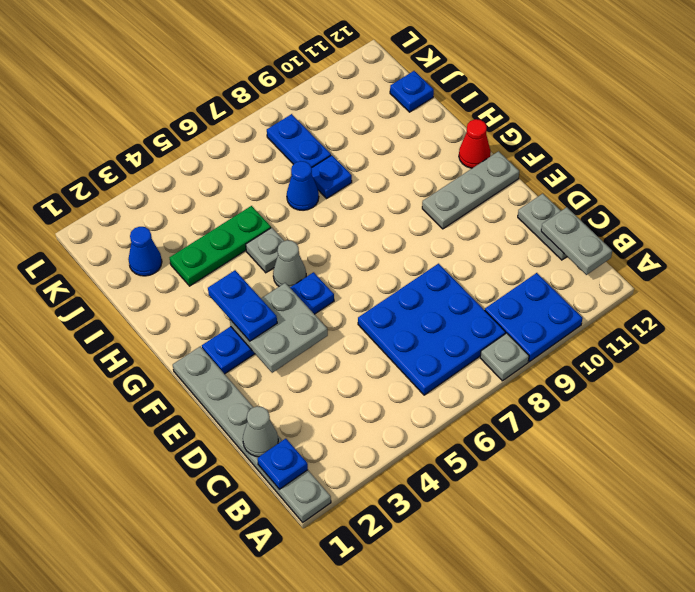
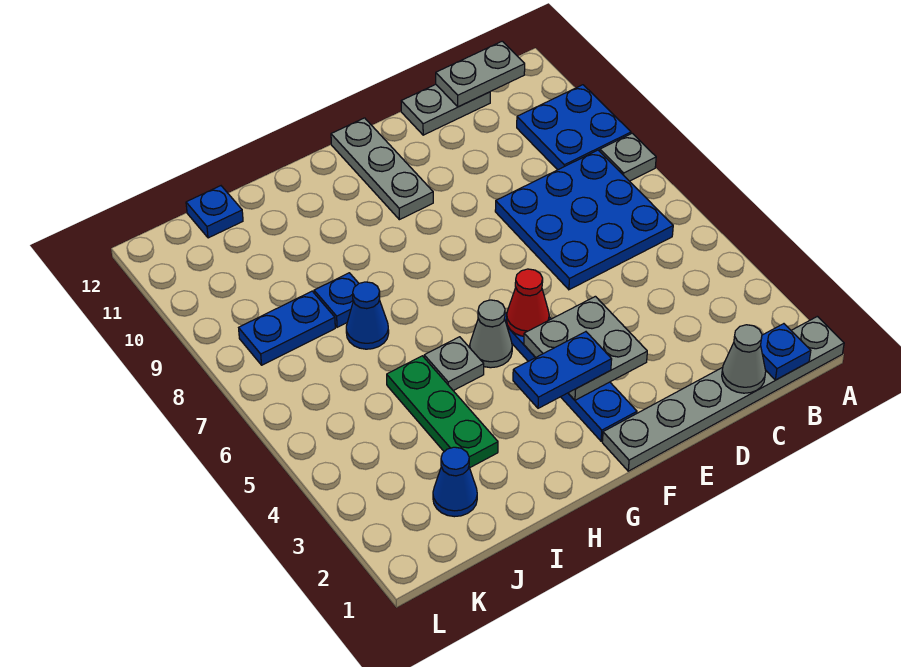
red cone G12 level 1 -> red cone F5 level 2

